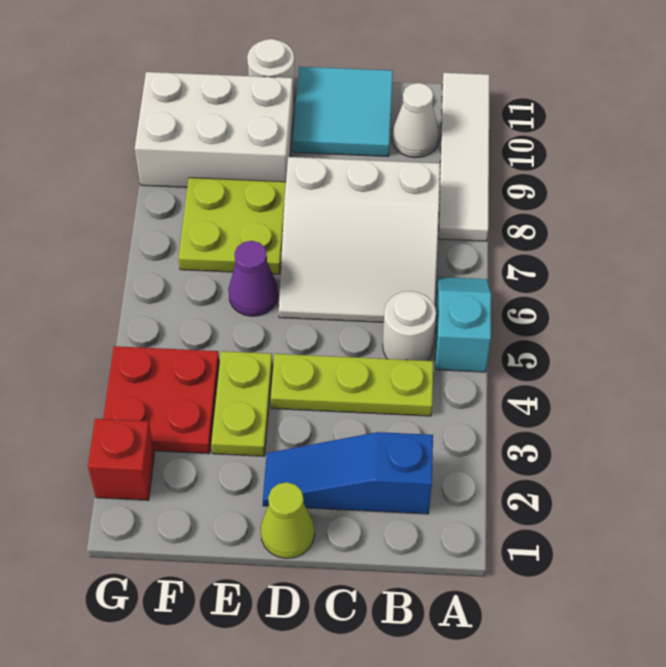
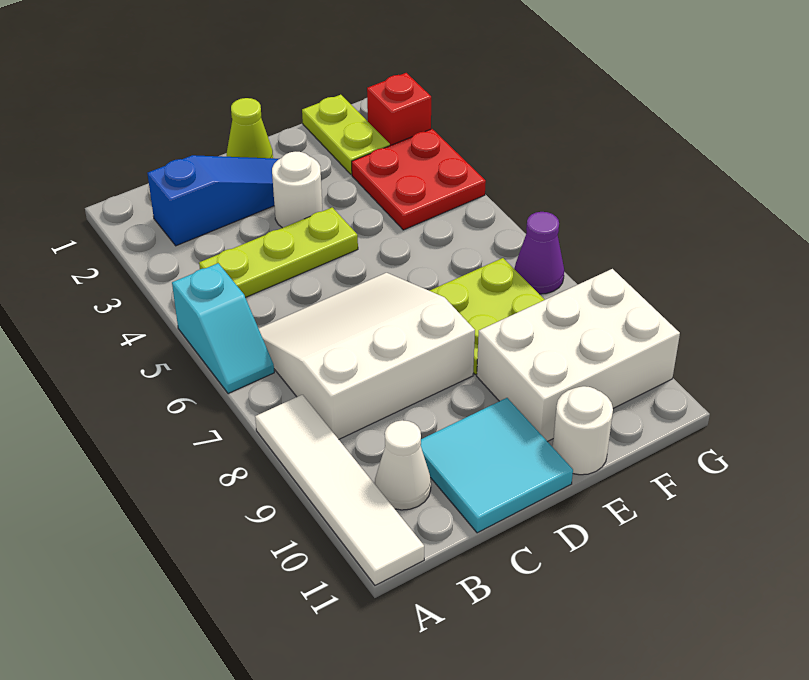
white round brick B5 level 1 -> white round brick D3 level 1
lime plate E3:E4 level 1 -> lime plate F1:F2 level 1
purple cone E6 level 1 -> purple cone G7 level 1

